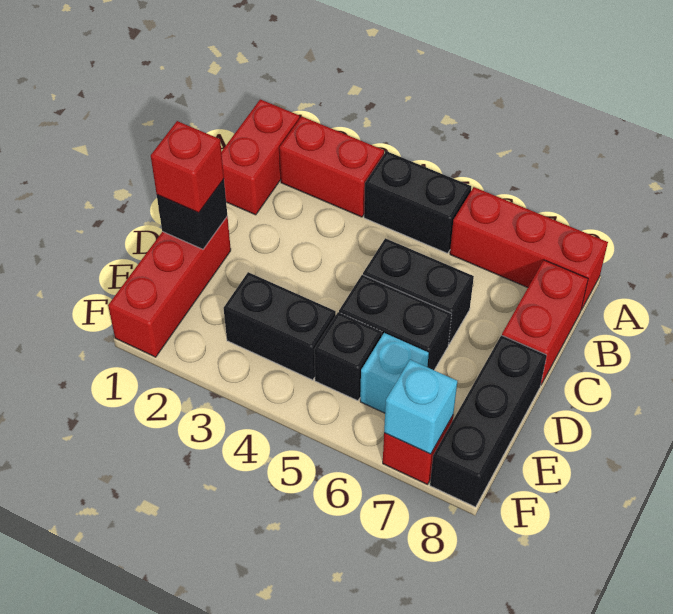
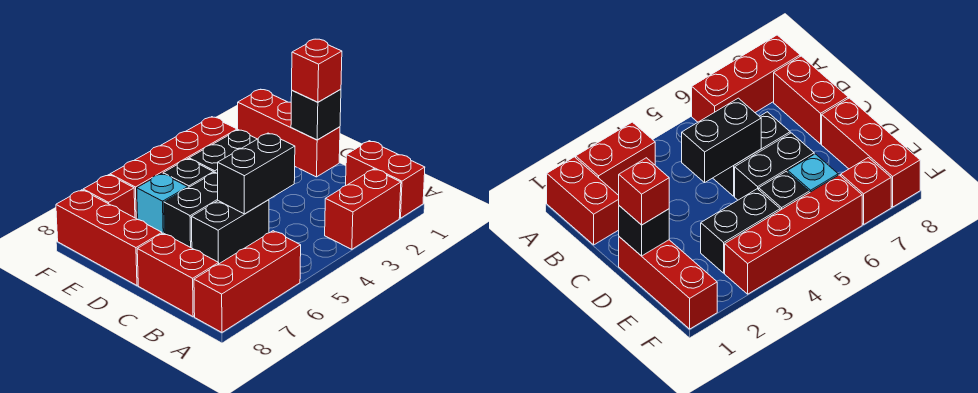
black brick A4:A5 level 1 -> black brick C4:C5 level 2
black brick D8:F8 level 1 -> red brick D8:F8 level 1
none -> red brick F3:F6 level 1
cyan brick F7 level 2 -> none

